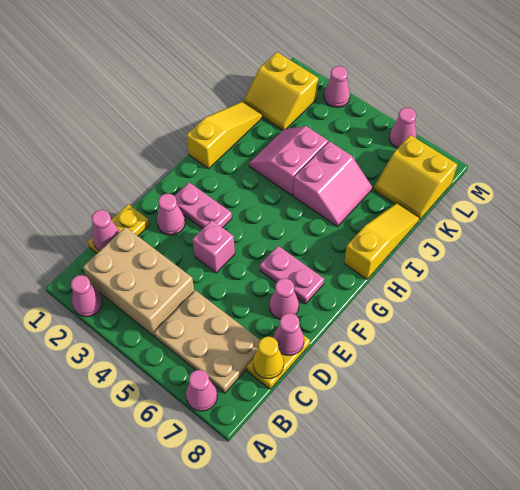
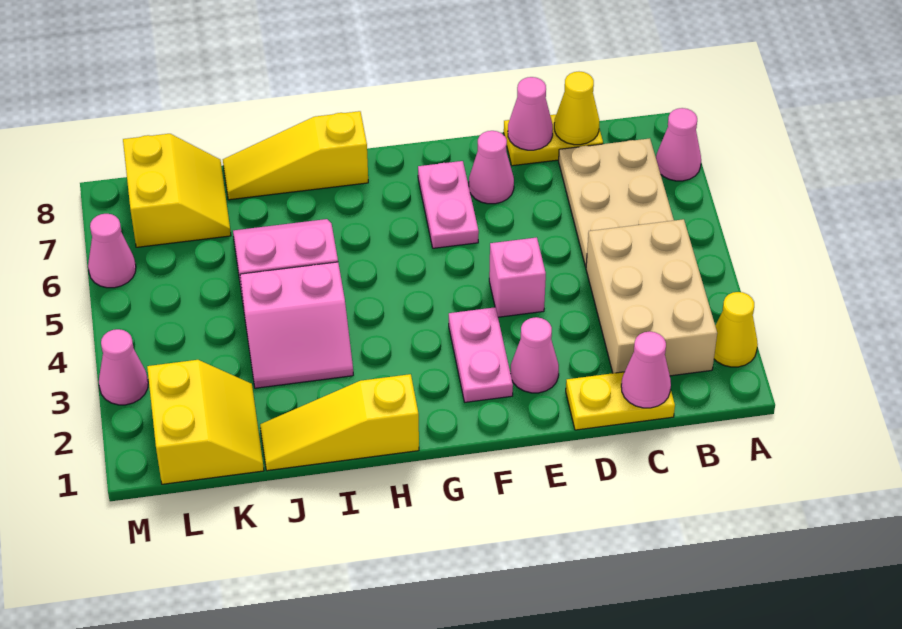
pink cone A2 level 1 -> yellow cone A2 level 1

